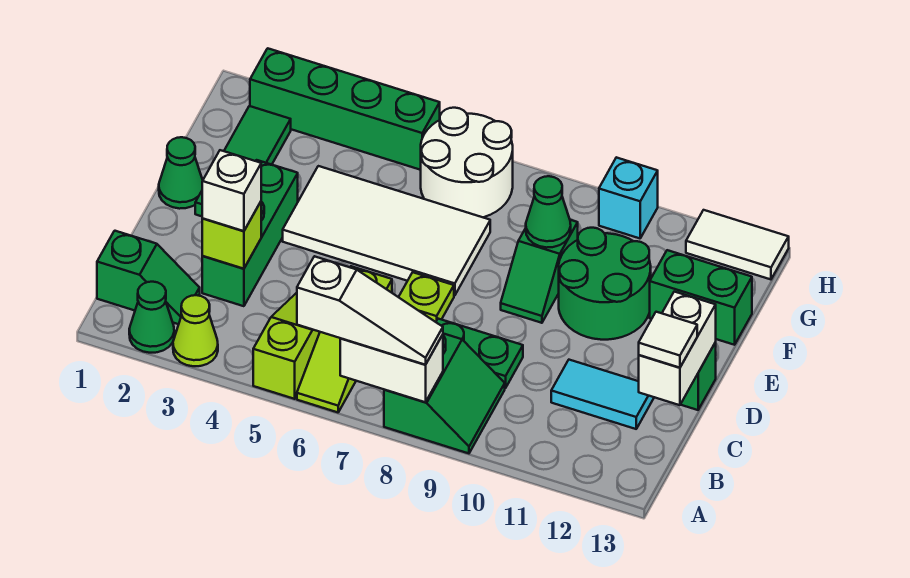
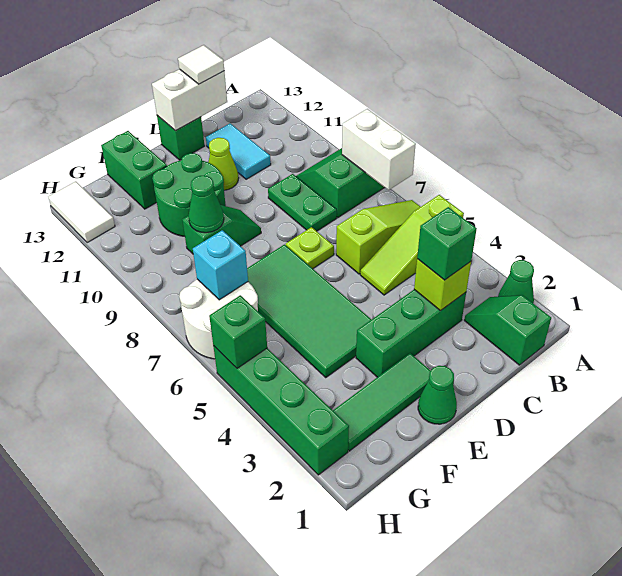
lime cone A3 level 1 -> lime cone D11 level 1
white slope A6:A8 level 3 top 6 -> none
white brick C3 level 3 -> green brick C3 level 3
white tile E4:F7 level 1 -> green tile E4:F7 level 1
none -> green brick H5 level 2
cyan brick H10 level 1 -> cyan brick G7 level 2

